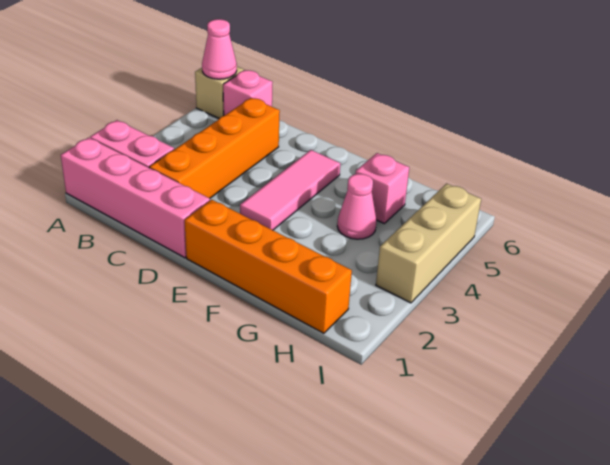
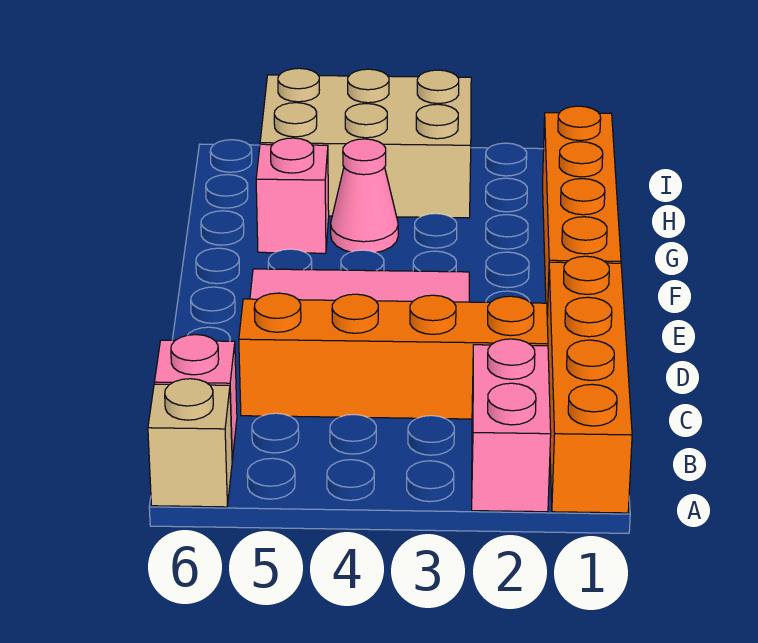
pink brick A1:D1 level 1 -> orange brick A1:D1 level 1
pink cone A6 level 2 -> none
tan brick I3:I5 level 1 -> tan brick H3:I5 level 1

